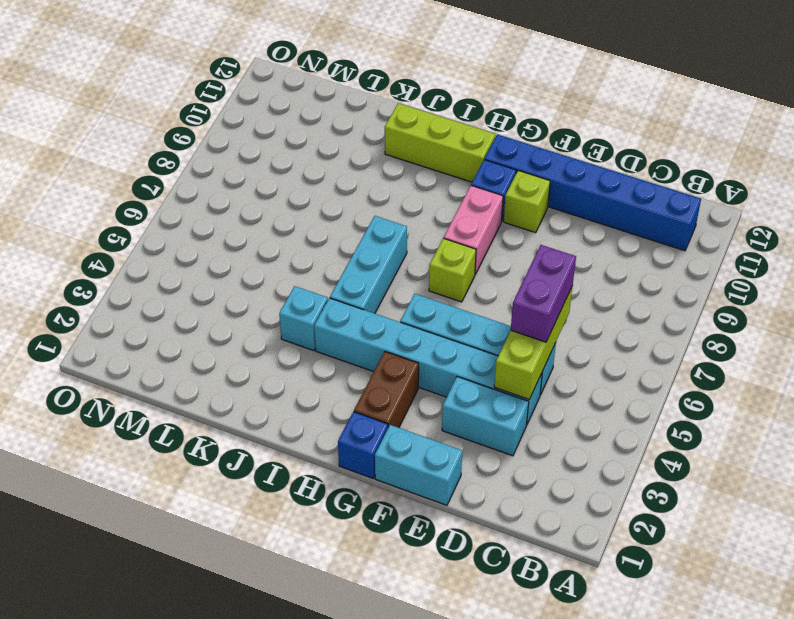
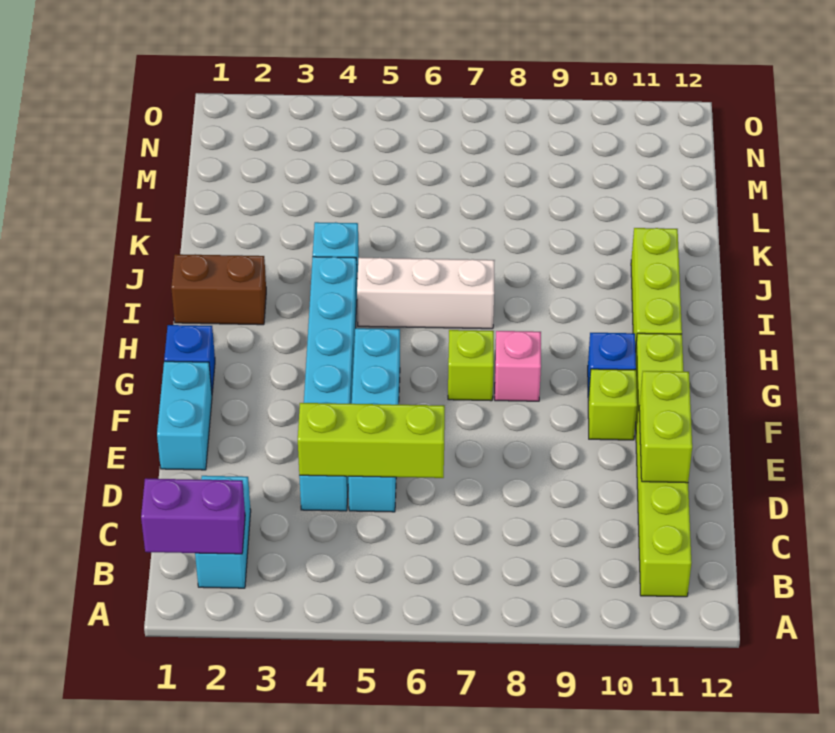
blue brick B11:G11 level 1 -> lime brick B11:G11 level 1
cyan brick D3:E3 level 1 -> cyan brick B2:C2 level 1
purple brick D5:D6 level 3 -> purple brick B1:B2 level 2
none -> lime brick D11:E11 level 2
brown brick G2:G3 level 1 -> brown brick I1:I2 level 1
pink brick G8:G9 level 1 -> pink brick G8 level 1
cyan brick I5:I7 level 1 -> white brick I5:I7 level 1

